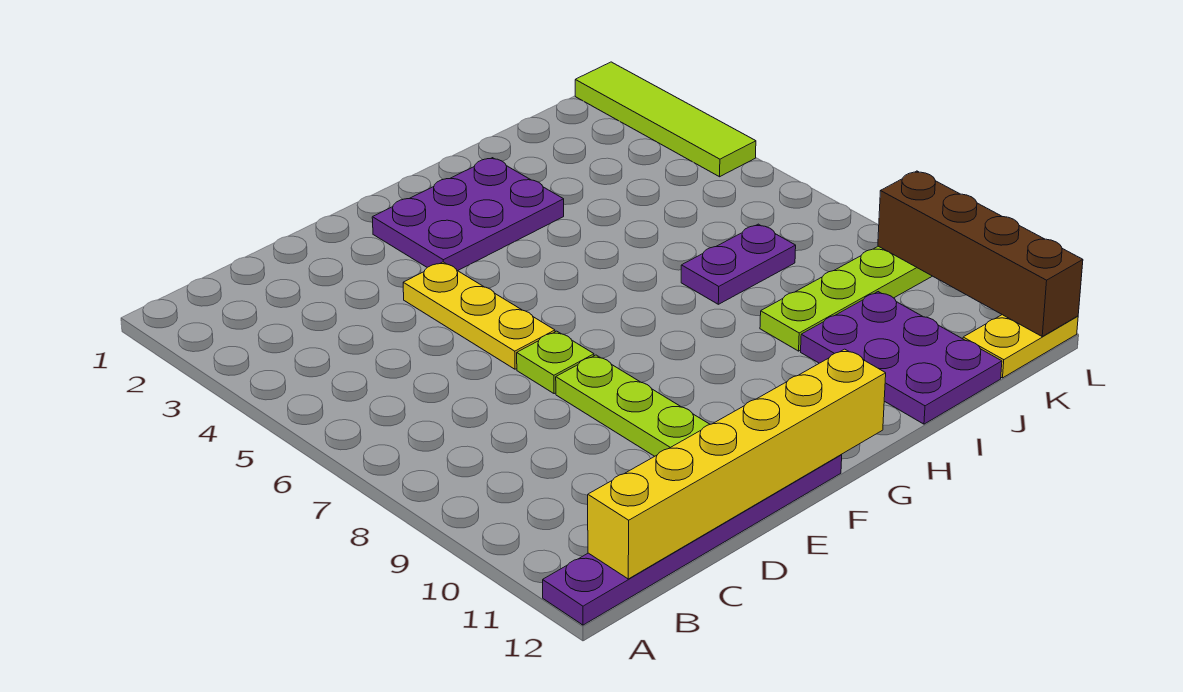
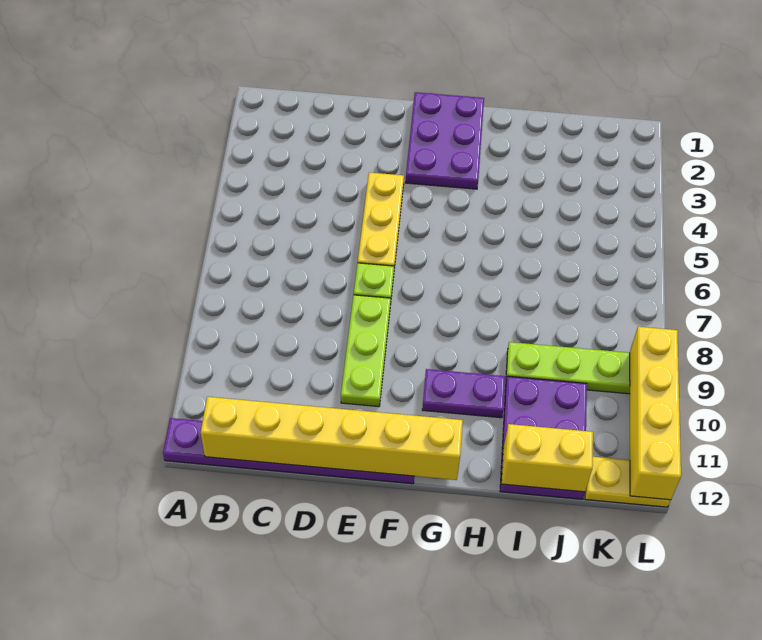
purple plate F2:H3 level 1 -> purple plate F1:G3 level 1
purple plate I7:J7 level 1 -> purple plate G10:H10 level 1
none -> yellow brick I12:J12 level 2
lime tile L1:L4 level 1 -> none
brown brick L9:L12 level 2 -> yellow brick L9:L12 level 2

